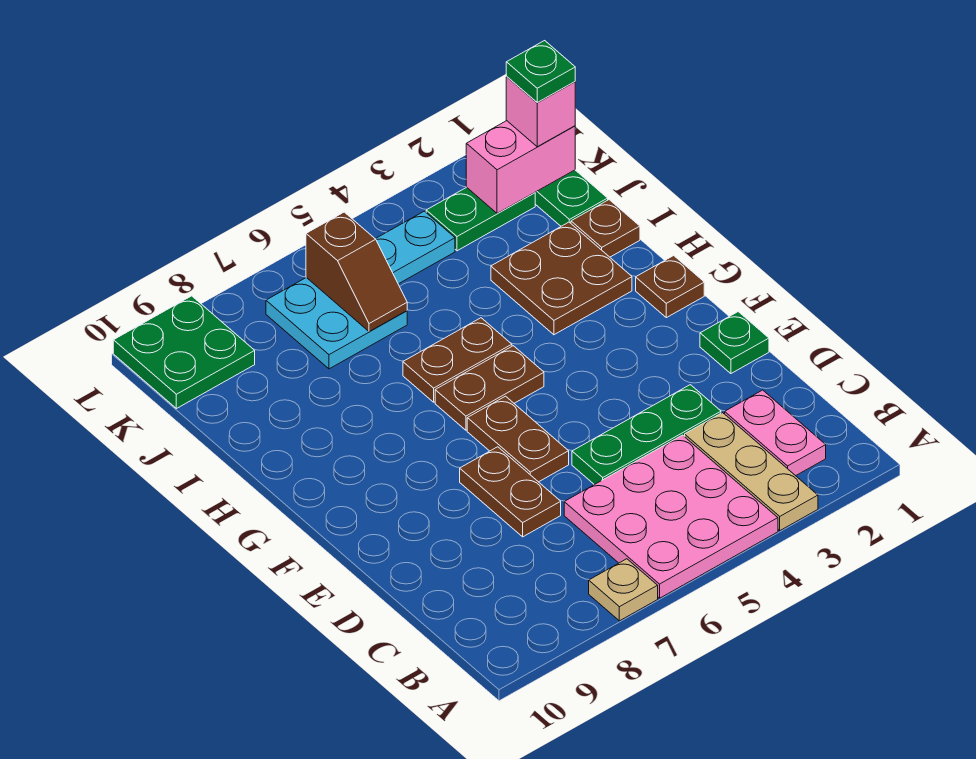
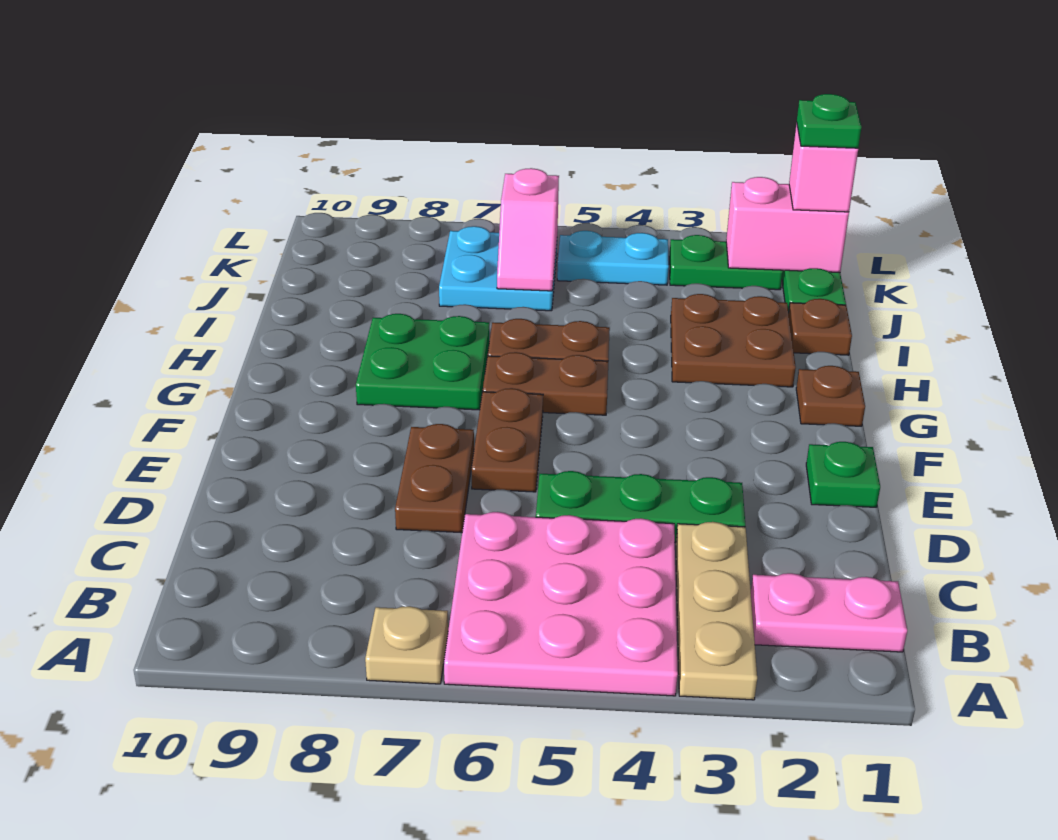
pink plate B2:C2 level 1 -> pink plate B1:B2 level 1
brown slope J6:K6 level 2 top K -> pink slope J6:K6 level 2 top K
green plate K9:L10 level 1 -> green plate G7:H8 level 1

